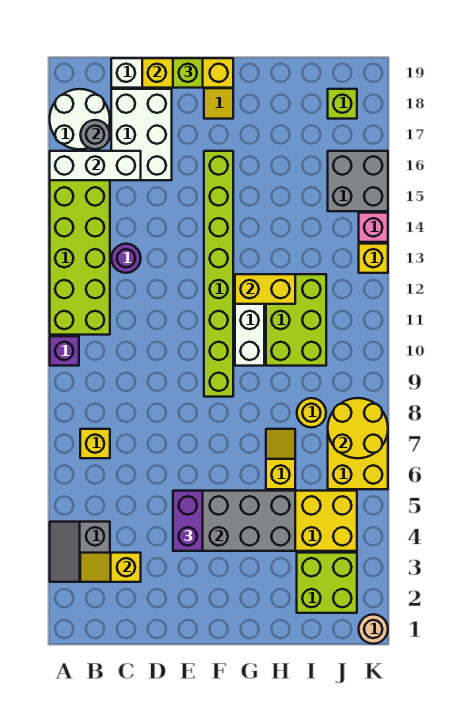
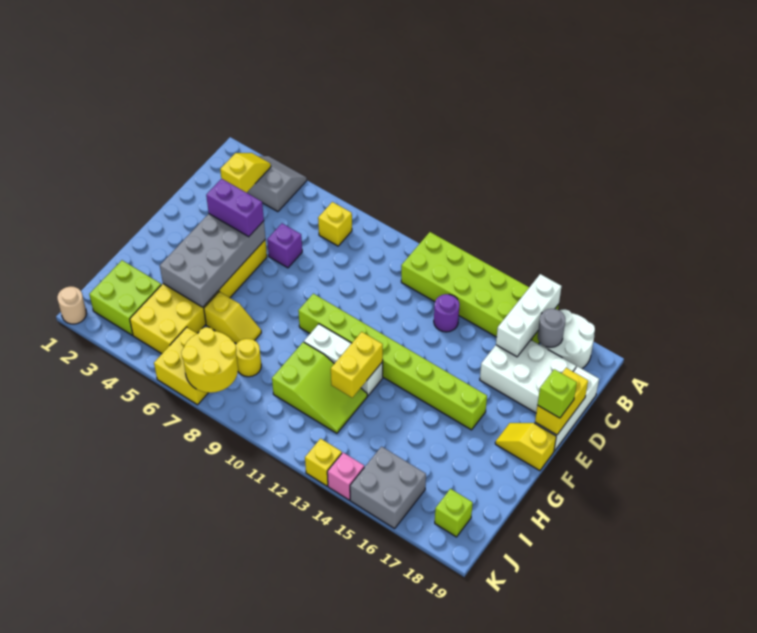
purple brick A10 level 1 -> purple brick D6 level 1
yellow brick D19:F19 level 2 -> yellow brick D19:E19 level 2
lime brick H10:I12 level 1 -> lime slope H10:I12 level 1 top 10

